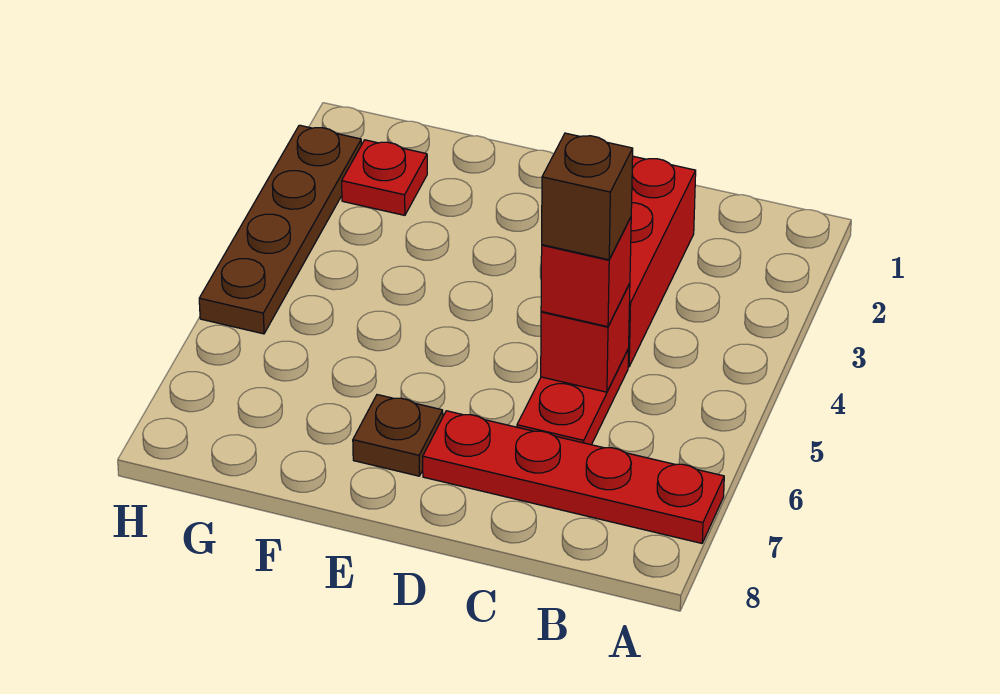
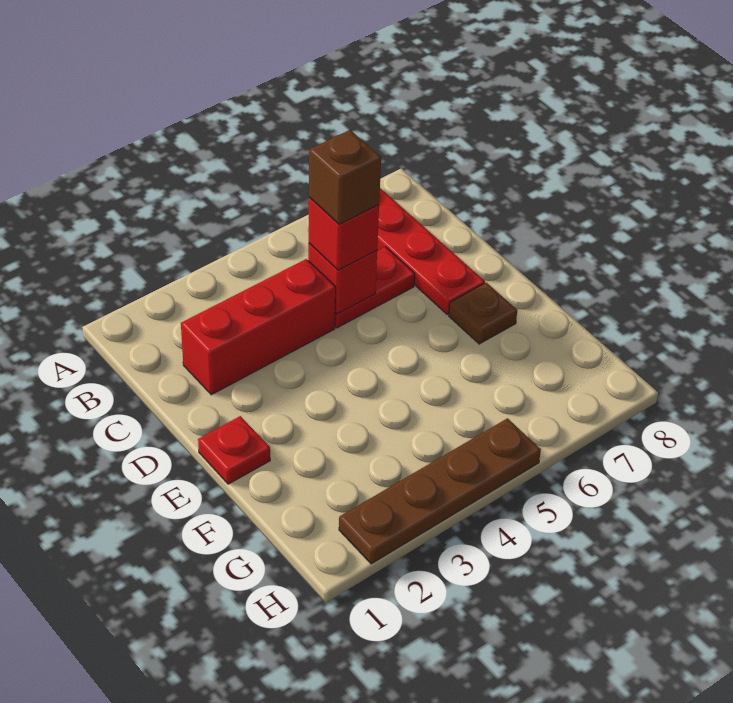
red plate G2 level 1 -> red plate E1 level 1

